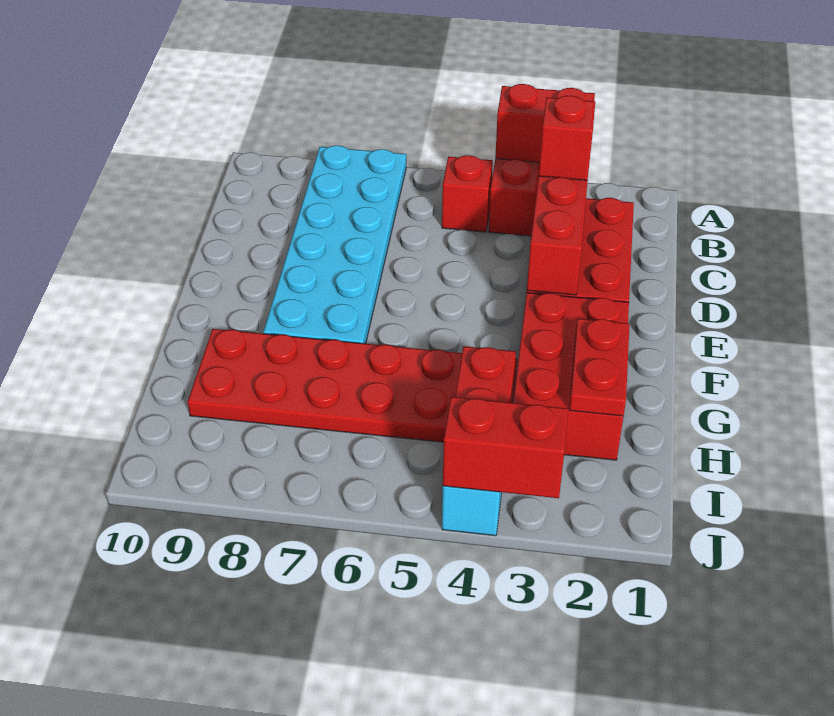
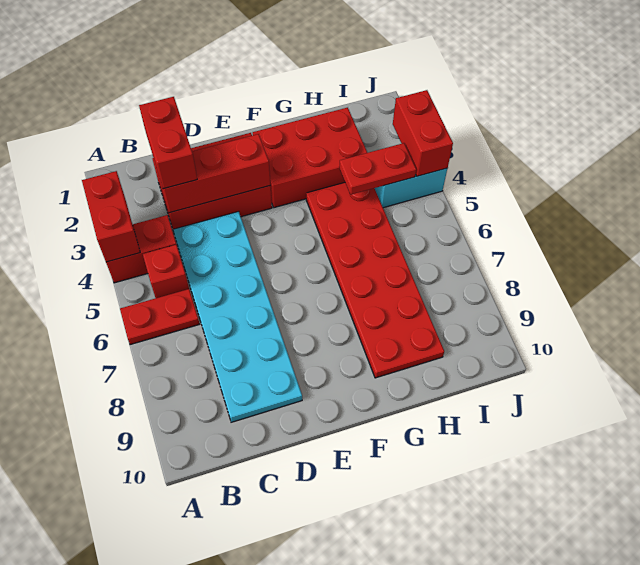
cyan plate A7:F8 level 1 -> cyan plate C4:D9 level 1
red brick C3 level 3 -> red brick C2:C3 level 3
red plate G2:H2 level 2 -> red plate A6:B6 level 1

